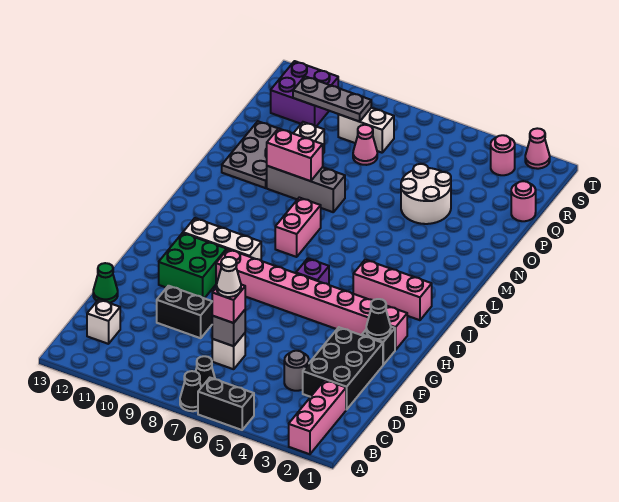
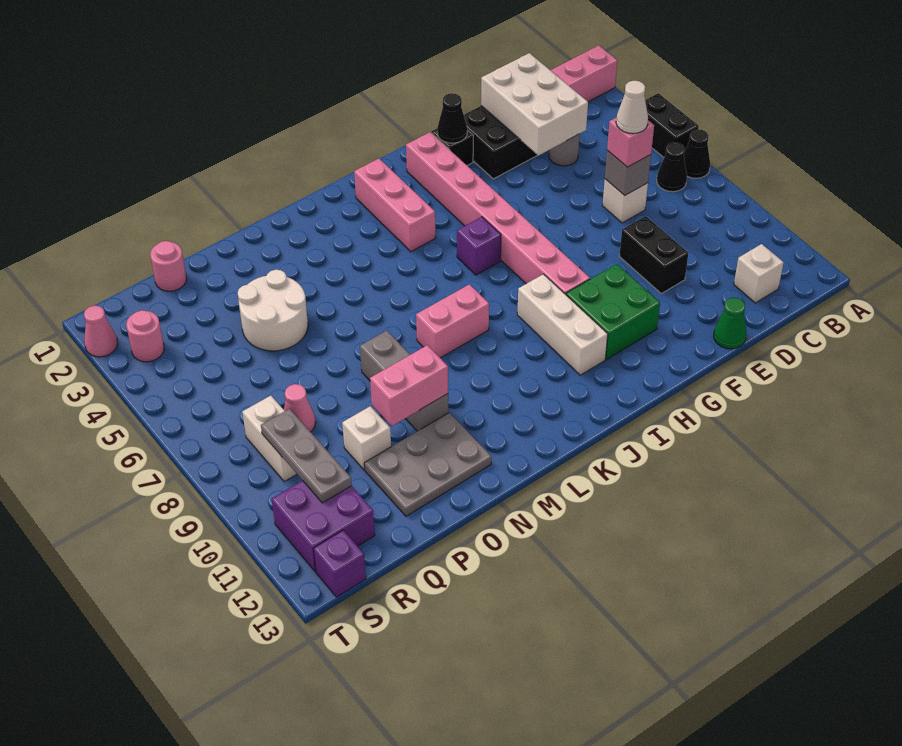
none -> white brick D2:E4 level 2
pink brick N9:N10 level 2 -> pink brick N10:O10 level 2
none -> purple brick S13 level 1

